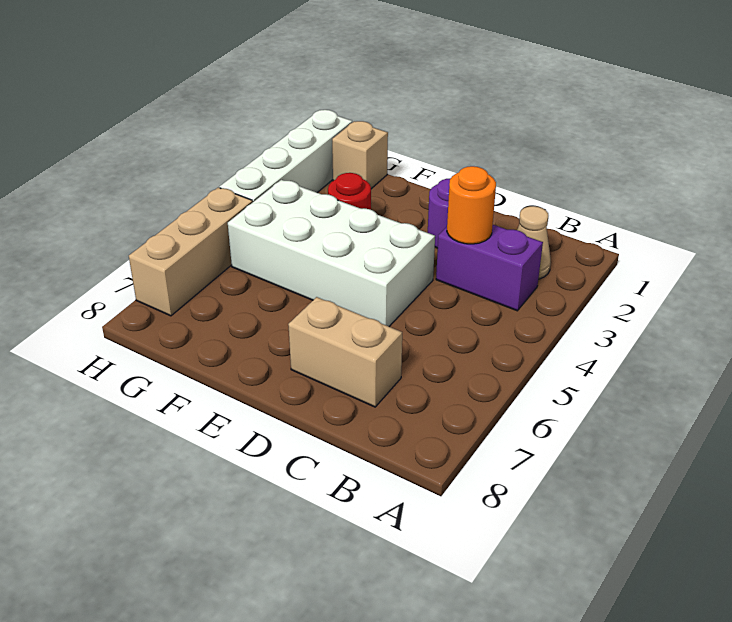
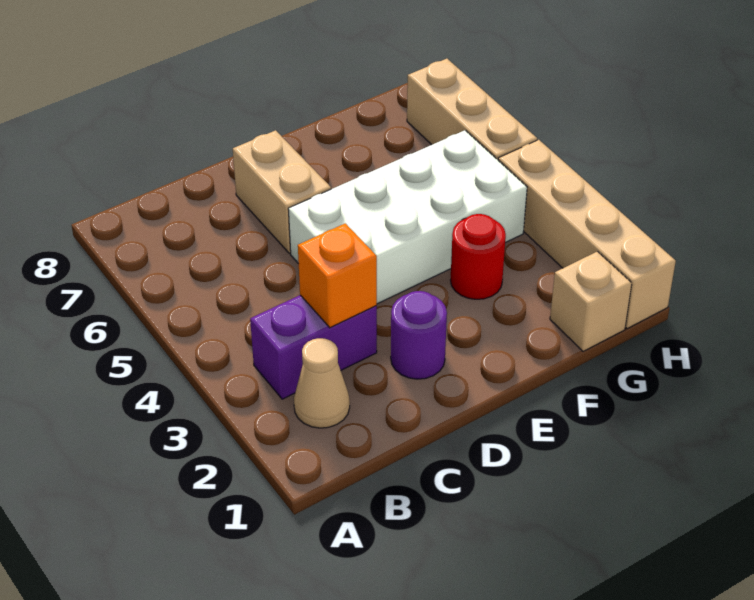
orange round brick C3 level 2 -> orange brick C3 level 2
tan brick C7:D7 level 1 -> tan brick D6:D7 level 1
white brick H1:H4 level 1 -> tan brick H1:H4 level 1

